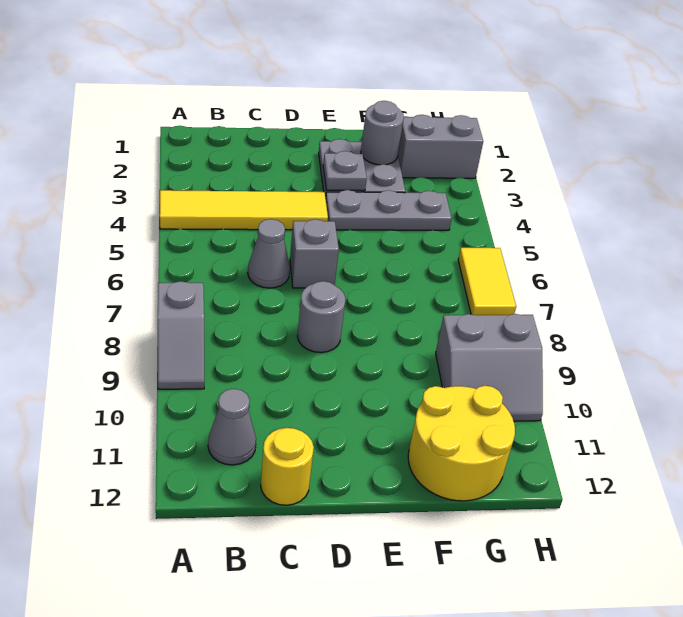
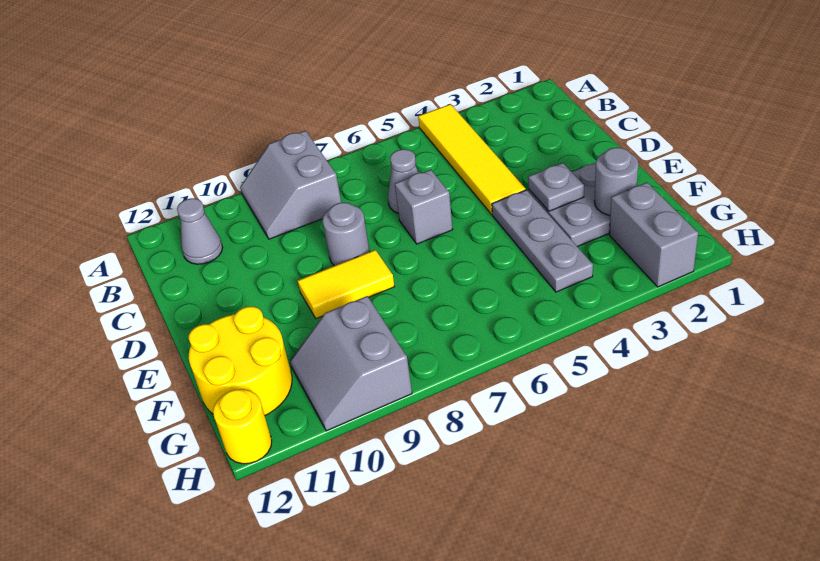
grey slope A8:A9 level 1 top 8 -> grey slope A8:B9 level 1 top 8
yellow round brick C12 level 1 -> yellow round brick H12 level 1
yellow tile H6:H7 level 1 -> yellow tile E8:E9 level 1

